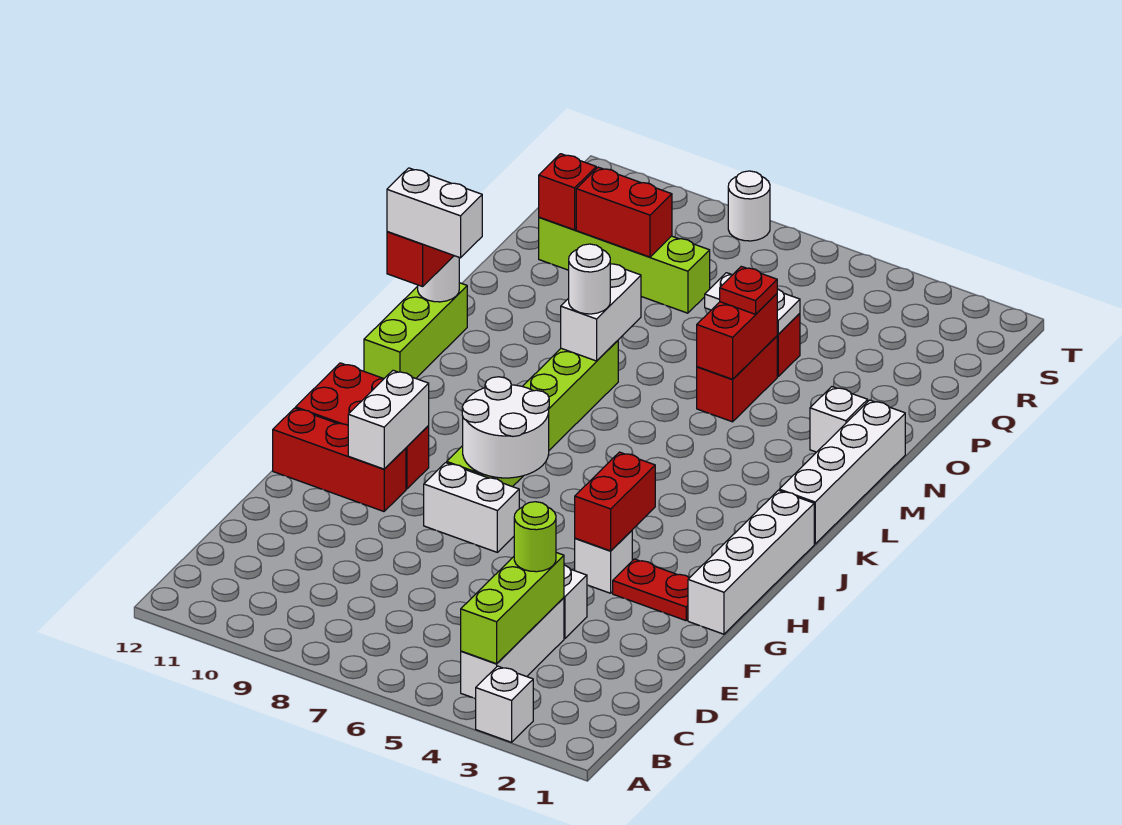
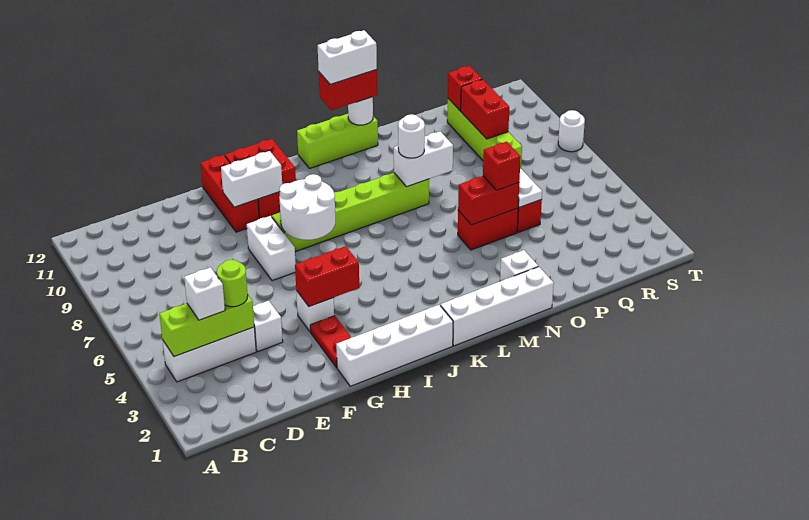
white brick A3 level 1 -> white brick C4 level 3
white brick L11:L12 level 4 -> white brick L12:M12 level 4
red plate O5 level 3 -> red brick O5 level 3

